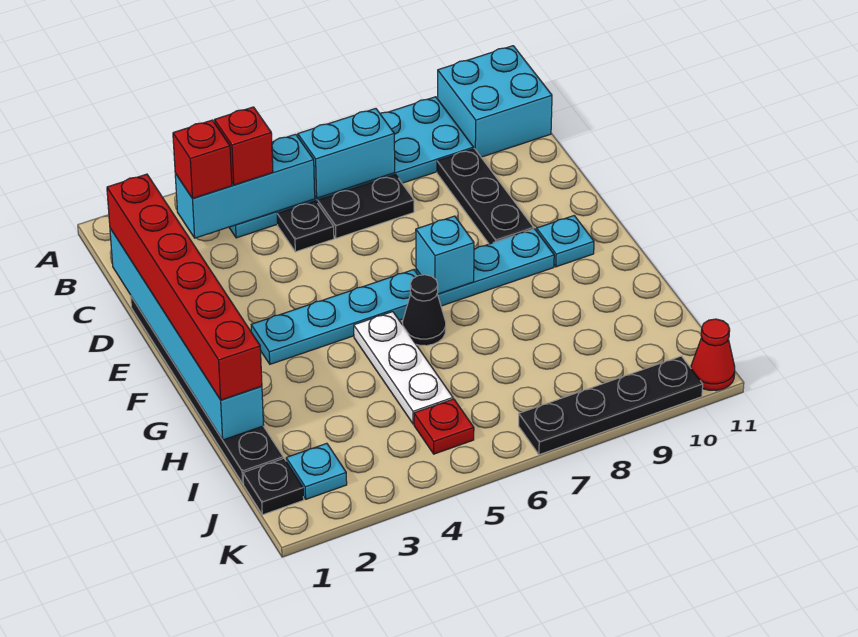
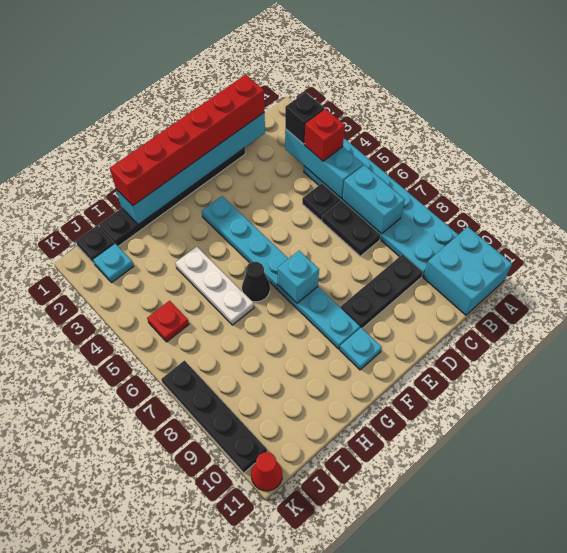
red brick B3 level 3 -> black brick B3 level 3
white plate G5:I5 level 1 -> white plate H4:H6 level 1

